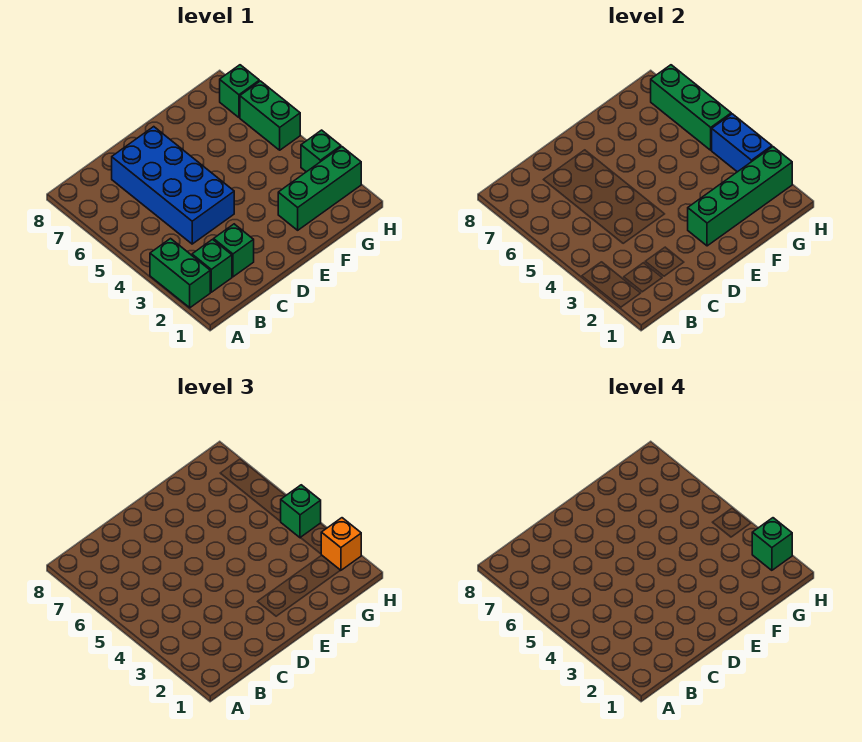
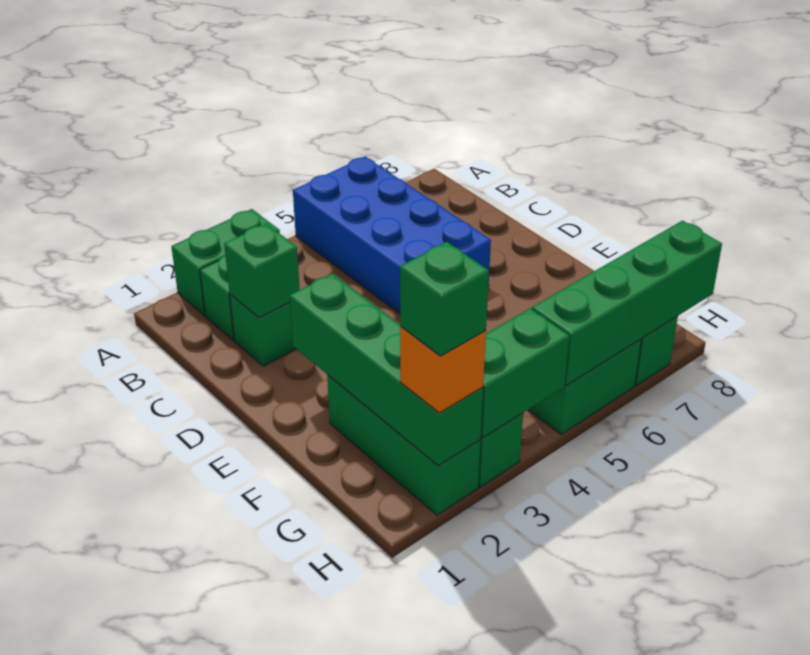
blue brick C4:D7 level 1 -> blue brick A5:D6 level 1
blue brick H3:H4 level 2 -> green brick H3:H4 level 2
green brick H4 level 3 -> green brick C2 level 2
green brick H5:H7 level 2 -> green brick H5:H8 level 2

